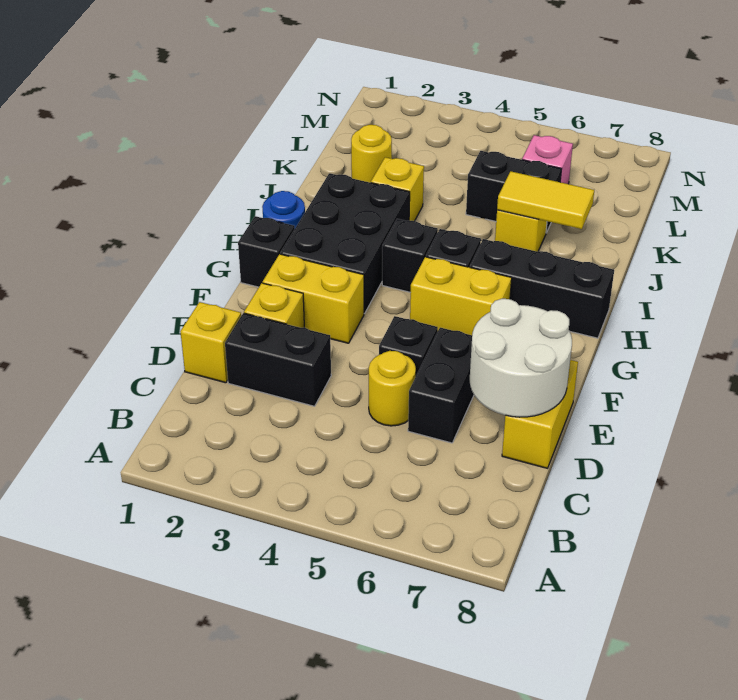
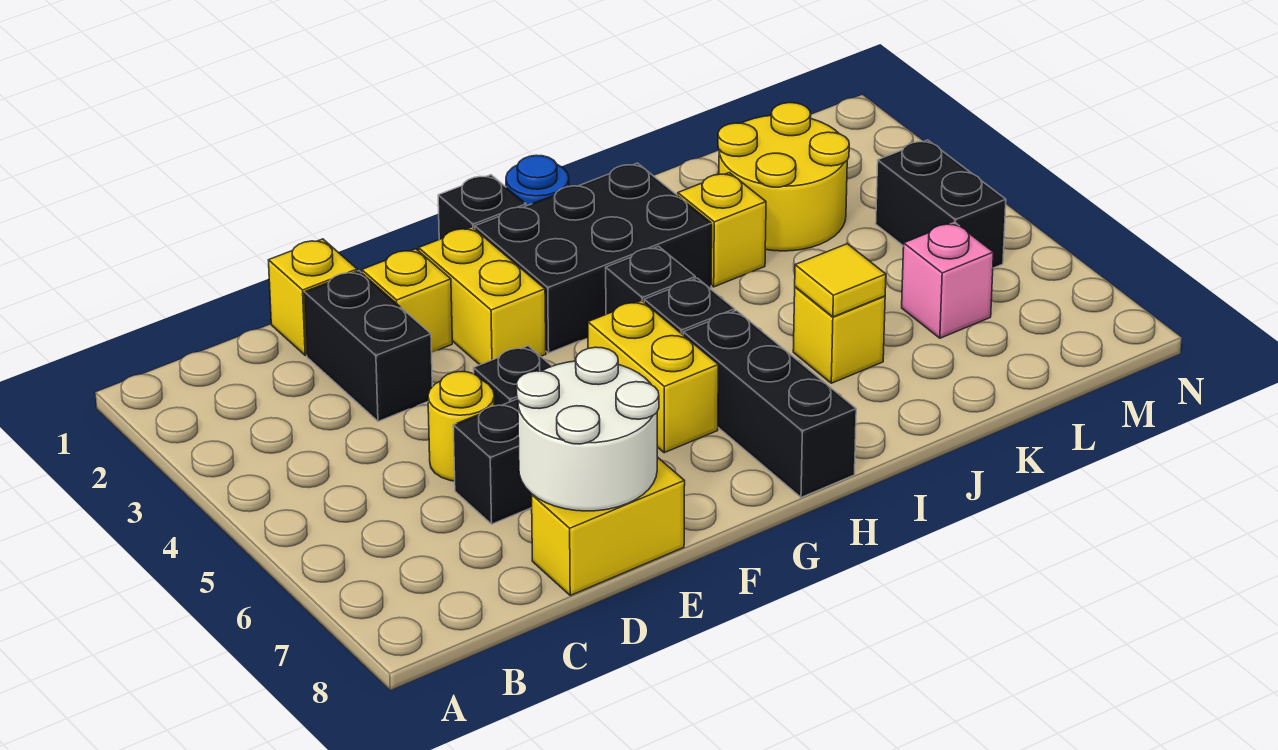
yellow tile J6:J7 level 2 -> yellow tile J6 level 2
yellow round brick K2 level 1 -> yellow round brick K2:L3 level 1
black brick K5:K6 level 1 -> black brick M4:M5 level 1

